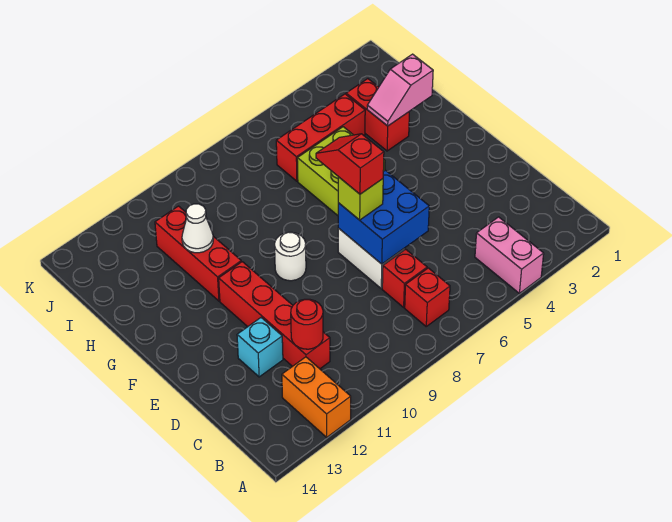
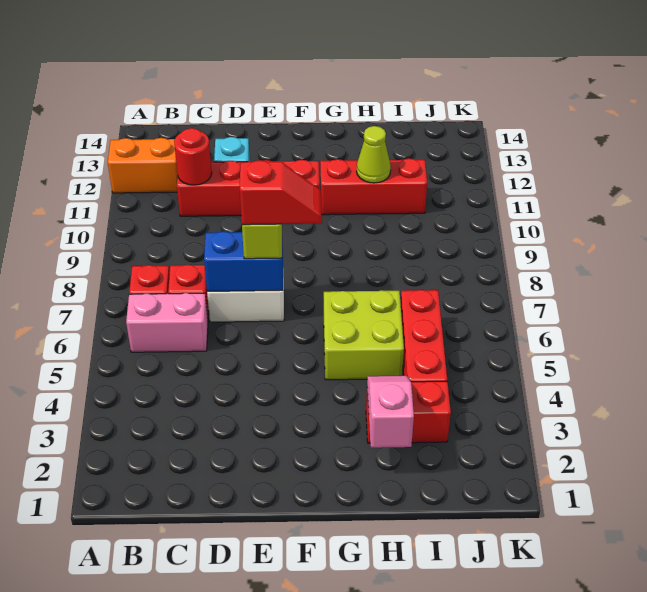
pink brick A4:B4 level 1 -> pink brick B6:C6 level 1
blue brick D6:E7 level 2 -> blue brick D7:E7 level 2
white round brick F9 level 1 -> none
white cone H11 level 2 -> lime cone H11 level 2

